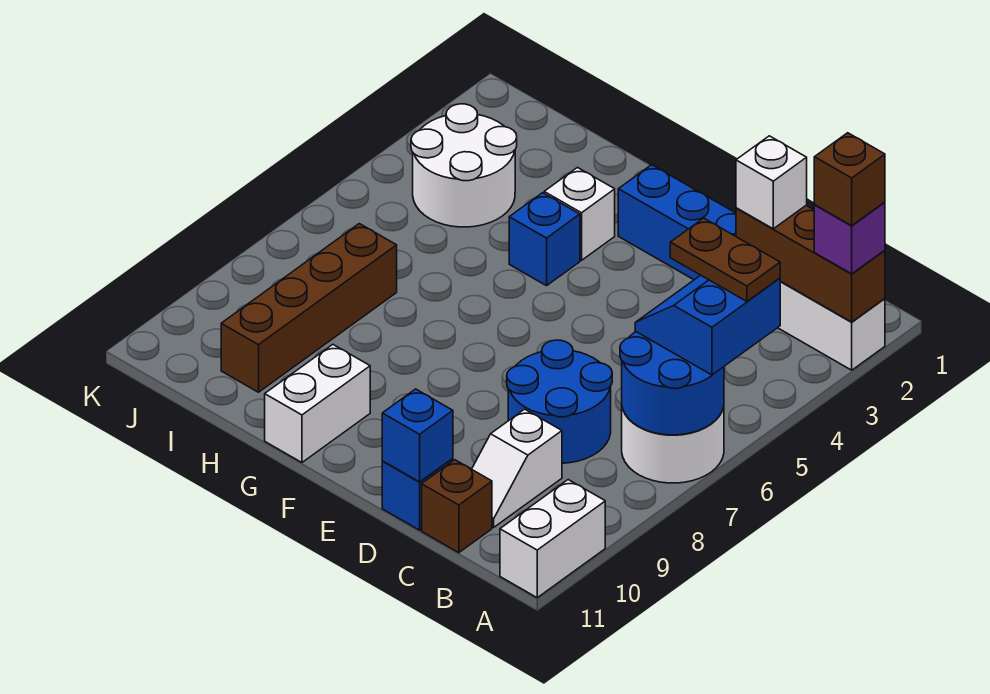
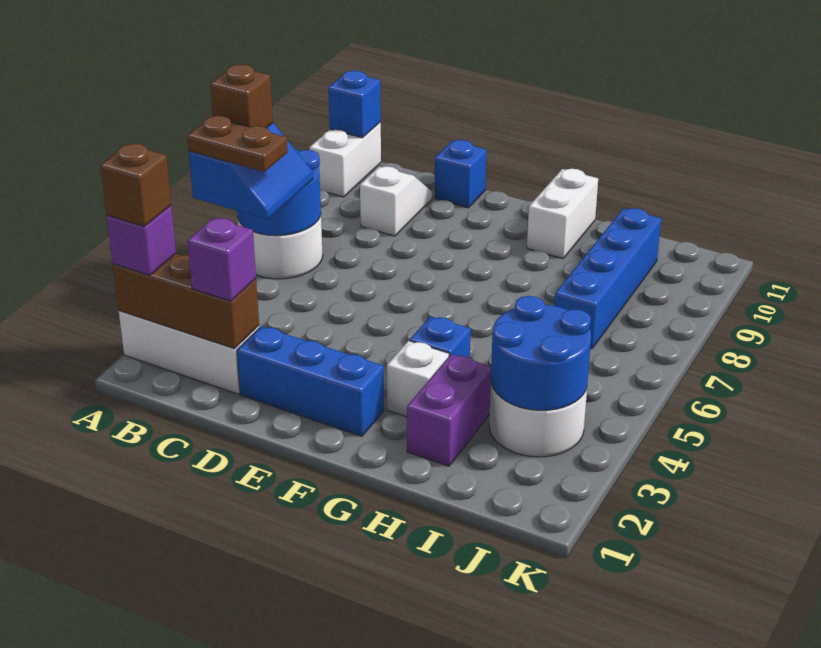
white brick C2 level 3 -> purple brick C2 level 3
blue round brick C7:D8 level 1 -> blue round brick I3:J4 level 2
brown brick C11 level 1 -> brown brick A6 level 4
blue brick D11 level 2 -> blue brick A11 level 2
none -> purple brick H2:H3 level 1
brown brick I7:I10 level 1 -> blue brick I7:I10 level 1

